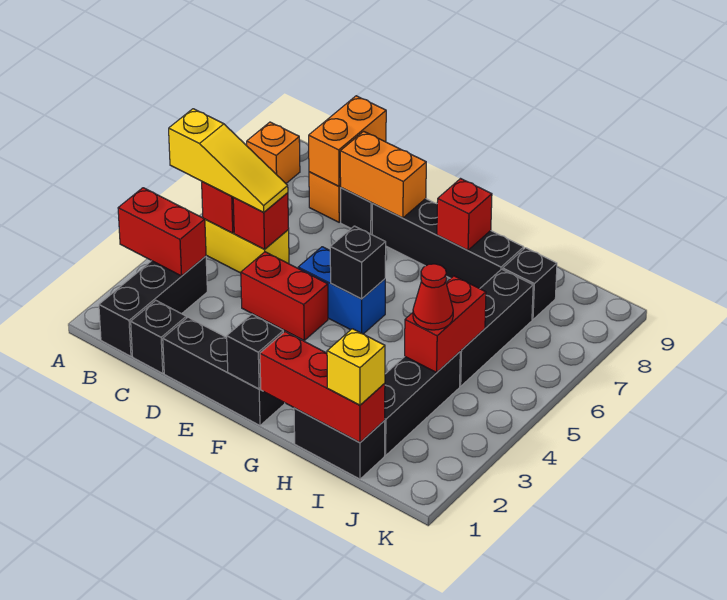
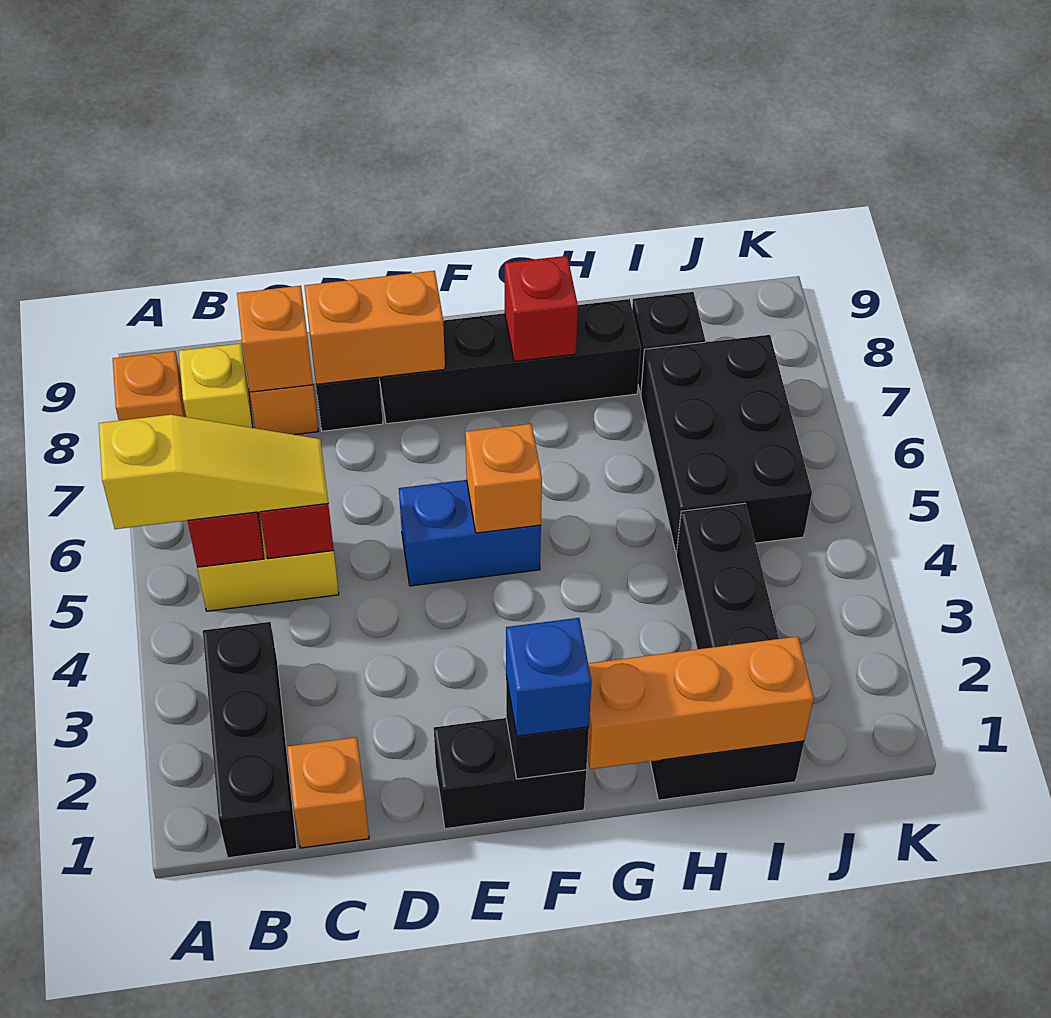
red brick A3:B3 level 2 -> none
black brick C1 level 1 -> orange brick C1 level 1
orange brick C8:C9 level 2 -> orange brick C8 level 2
black brick D1:F1 level 1 -> black brick E1:F1 level 1
red brick D4:E4 level 1 -> none
none -> blue brick F1 level 3
black brick F5 level 2 -> orange brick F5 level 2
red brick G1:I1 level 2 -> orange brick G1:I1 level 2
yellow brick I1 level 3 -> yellow brick B8 level 1
red brick I4:I5 level 2 -> none
red cone I4 level 3 -> none
black brick I5:I7 level 1 -> black brick I5:J7 level 1

